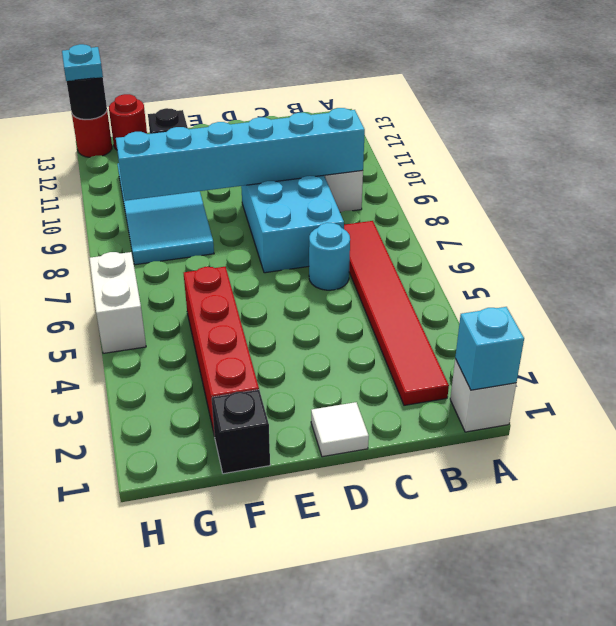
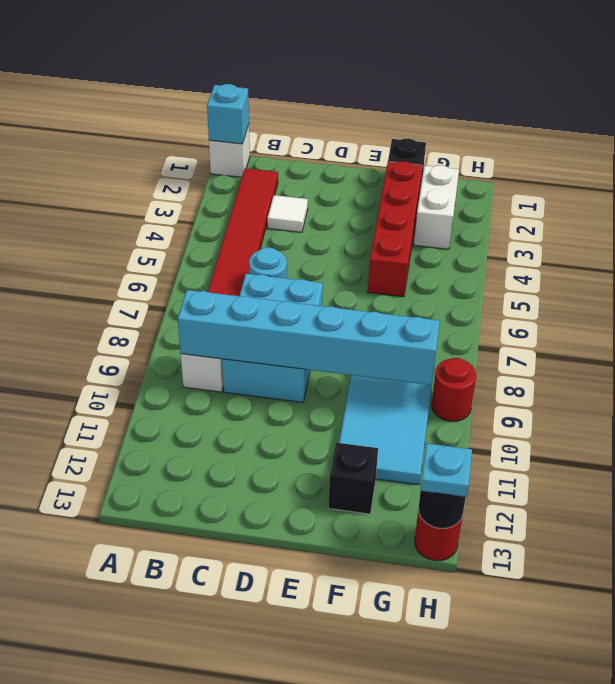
white tile D1 level 1 -> white tile C3 level 1
red round brick G13 level 1 -> red round brick H9 level 1
white brick H5:H6 level 1 -> white brick G2:G3 level 1

